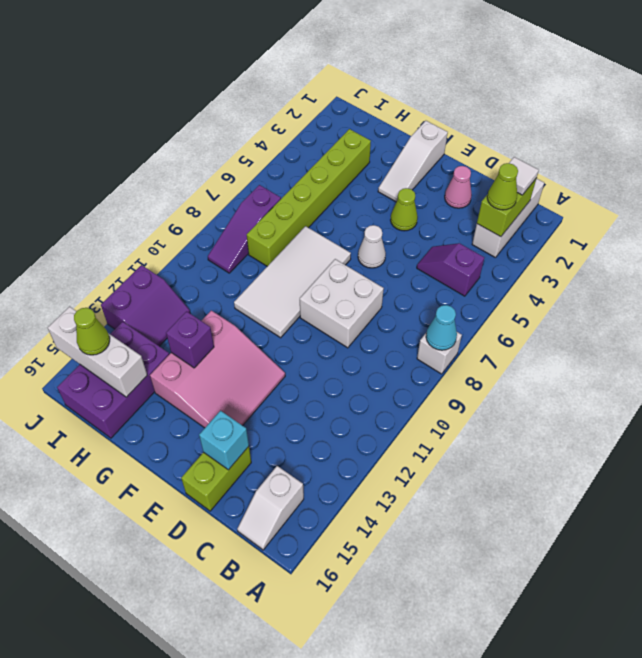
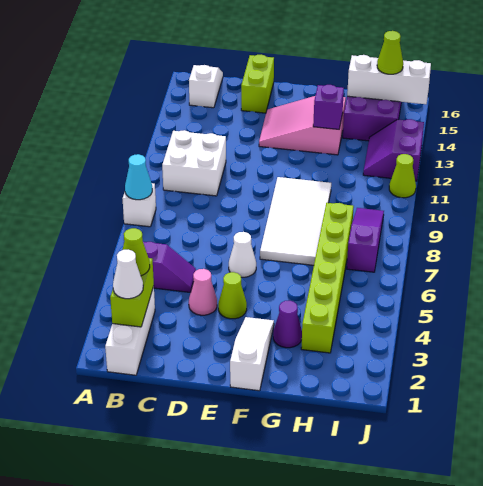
white tile B2 level 3 -> white cone B2 level 3
pink cone D2 level 1 -> pink cone D4 level 1
white brick D8:E9 level 1 -> white brick B10:C11 level 1
cyan brick D15 level 2 -> none
pink slope E12:G14 level 1 top G -> pink slope E13:G14 level 1 top G
none -> purple cone G3 level 1
none -> lime cone J11 level 1

